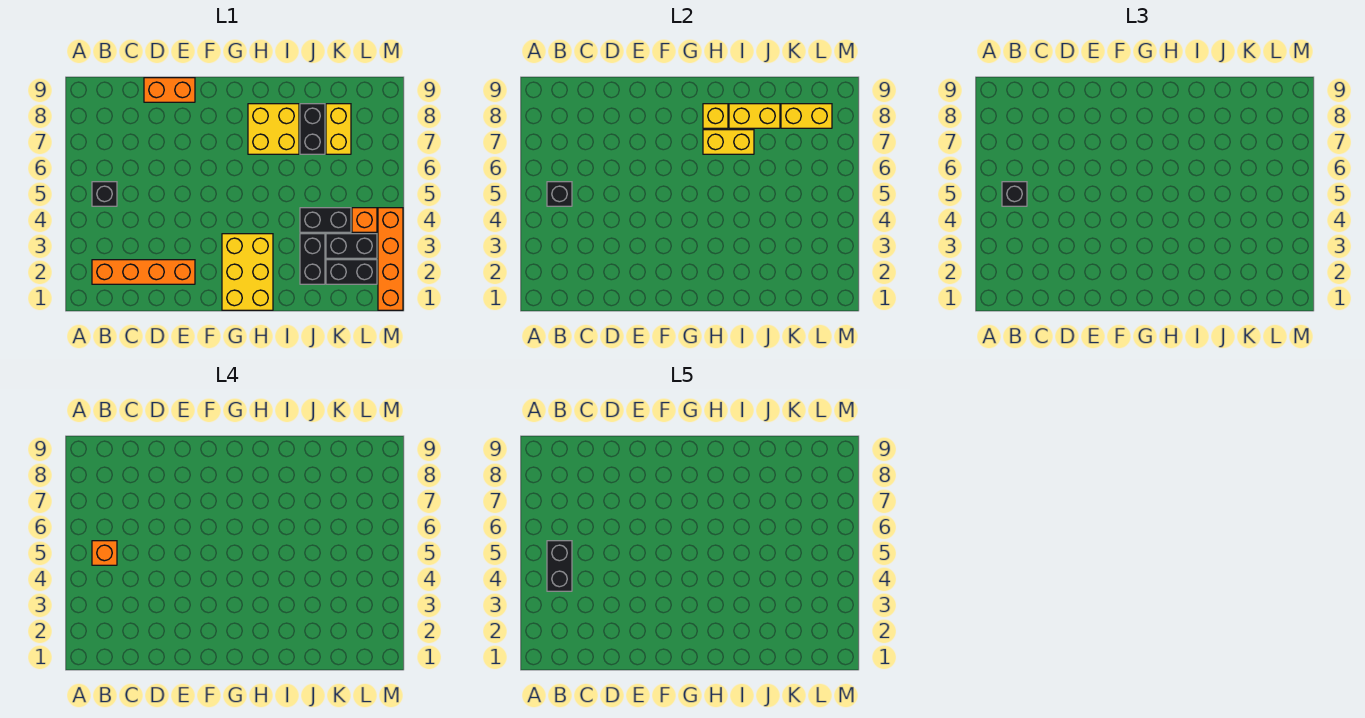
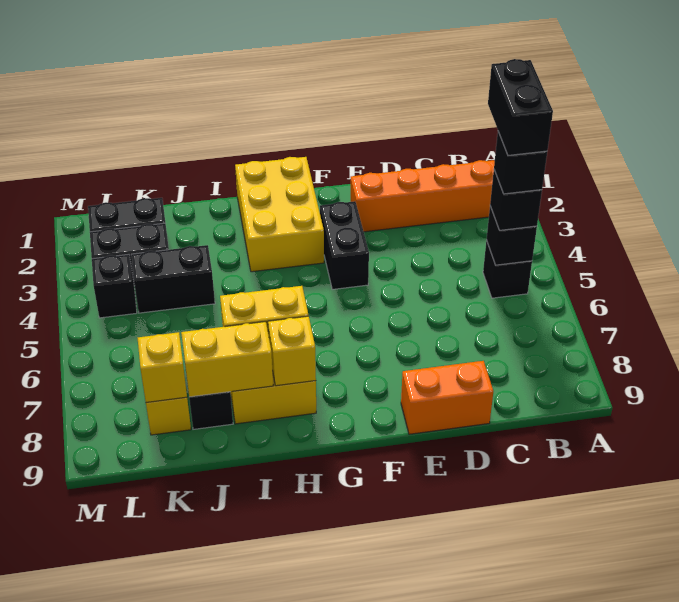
orange brick B5 level 4 -> black brick B5 level 4
black brick J2:J3 level 1 -> black brick F3:F4 level 1
yellow brick K8:L8 level 2 -> yellow brick K8 level 2
orange brick L4 level 1 -> black brick L4 level 1
orange brick M1:M4 level 1 -> none

